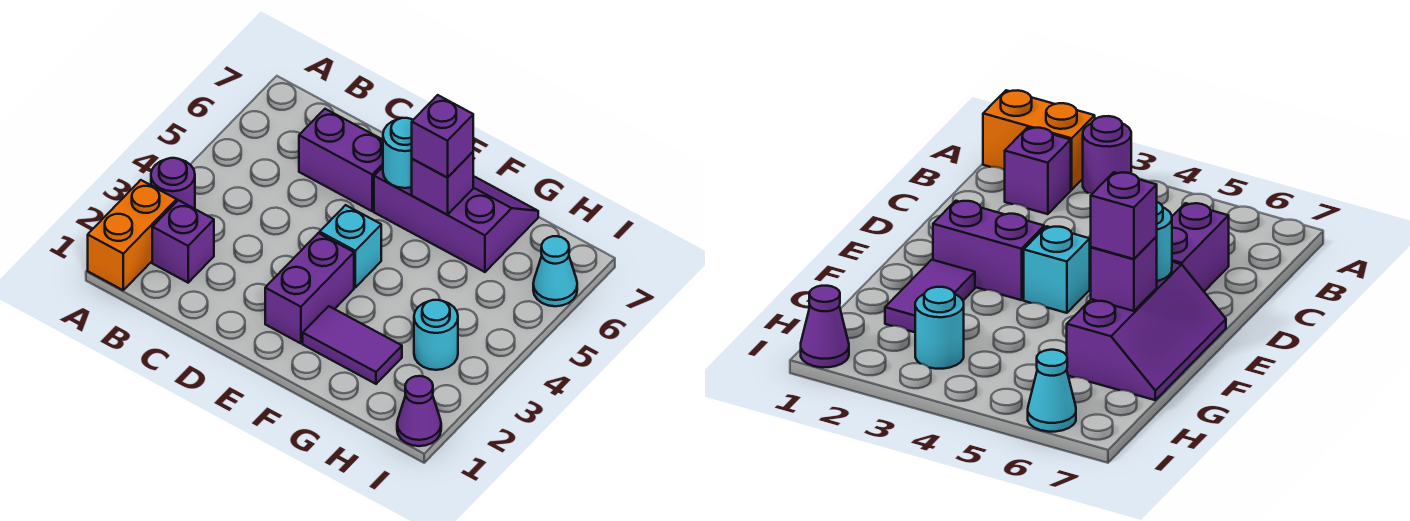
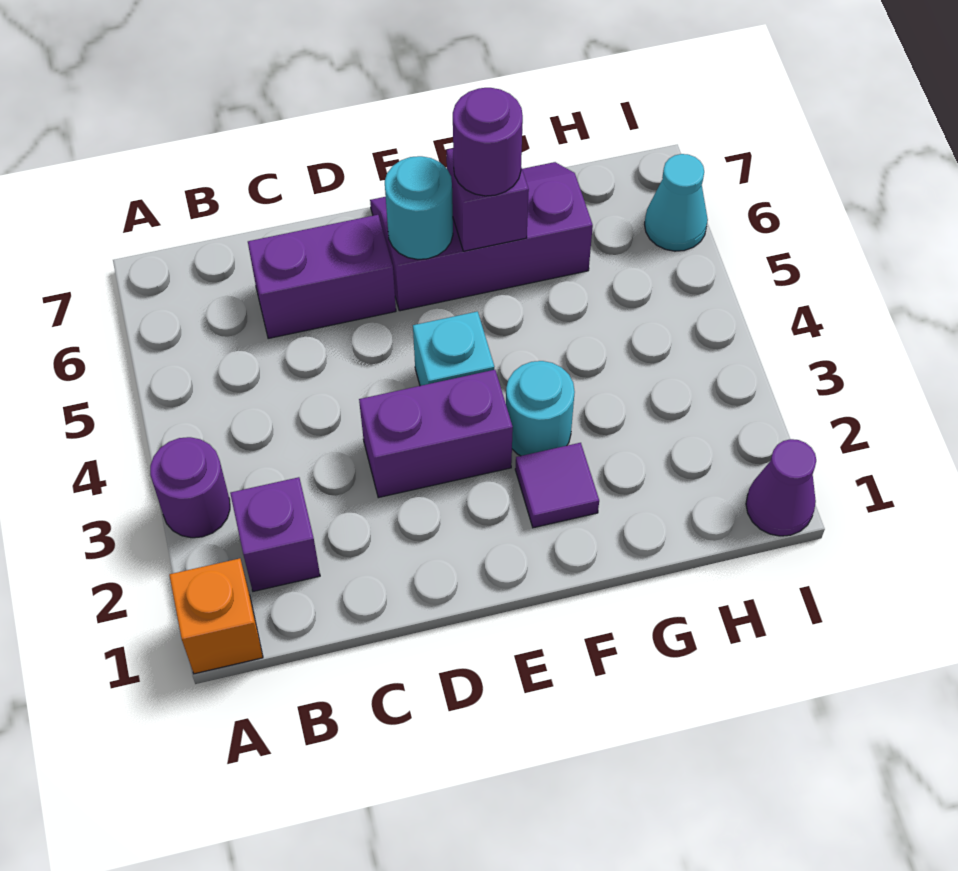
orange brick A1:A2 level 1 -> orange brick A1 level 1
purple brick E2:E3 level 1 -> purple brick D3:E3 level 1
purple tile F2:G2 level 1 -> purple tile F2 level 1
purple brick F6 level 3 -> purple round brick F6 level 3
cyan round brick H3 level 1 -> cyan round brick F3 level 1

